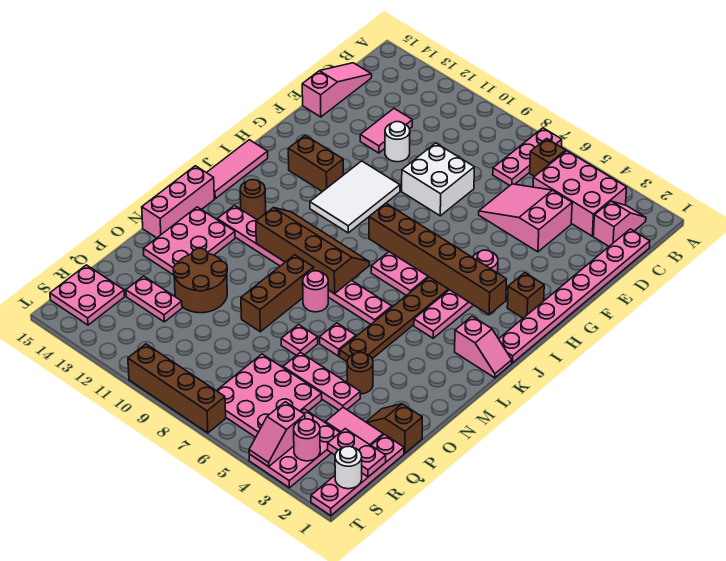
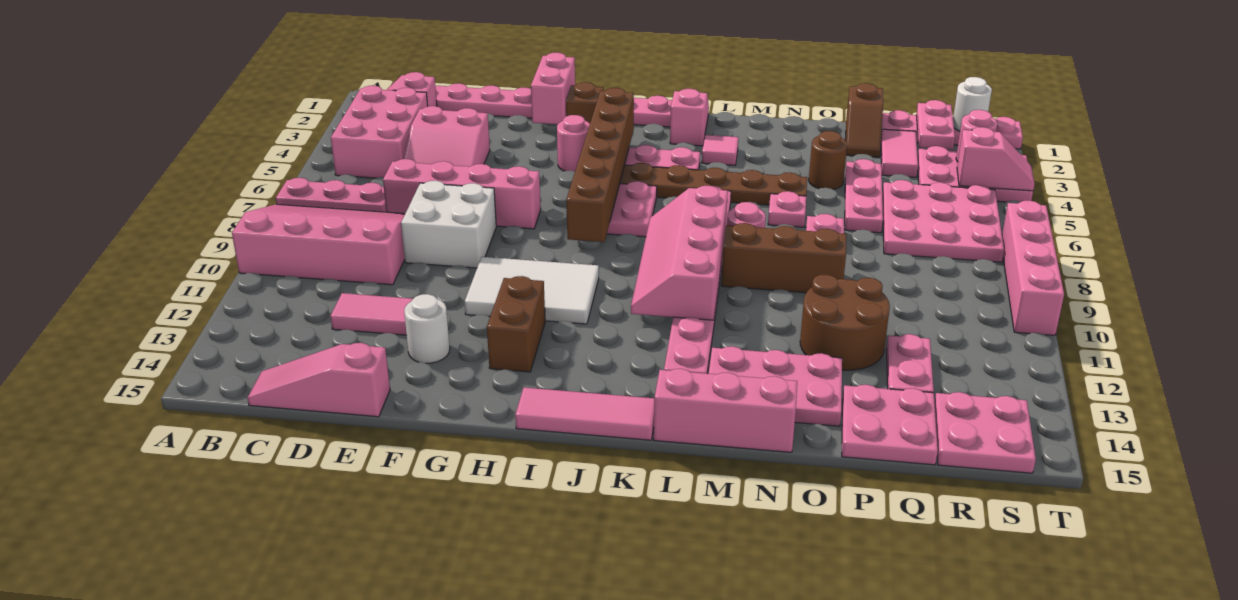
none -> pink slope A8:D10 level 1 top 10
brown brick B6 level 1 -> none
none -> pink brick D7:G7 level 1
white round brick E11 level 1 -> white round brick F13 level 1
none -> pink brick G1:G2 level 2
brown slope K8:L11 level 2 top L -> pink slope K8:L11 level 2 top L
brown round brick K13 level 1 -> none
none -> pink tile L3 level 1
none -> pink plate P14:Q15 level 1
brown brick T7:T10 level 1 -> pink brick T7:T10 level 1

